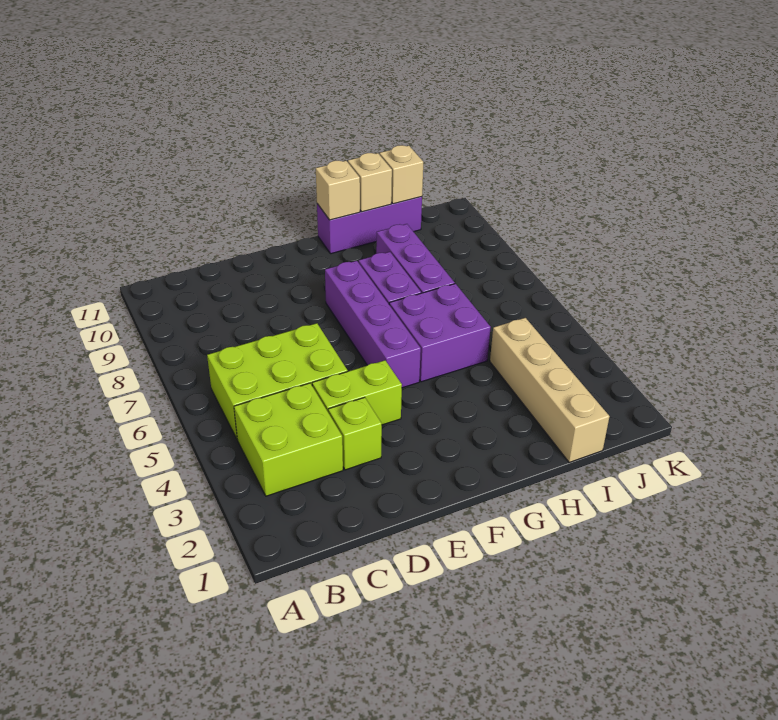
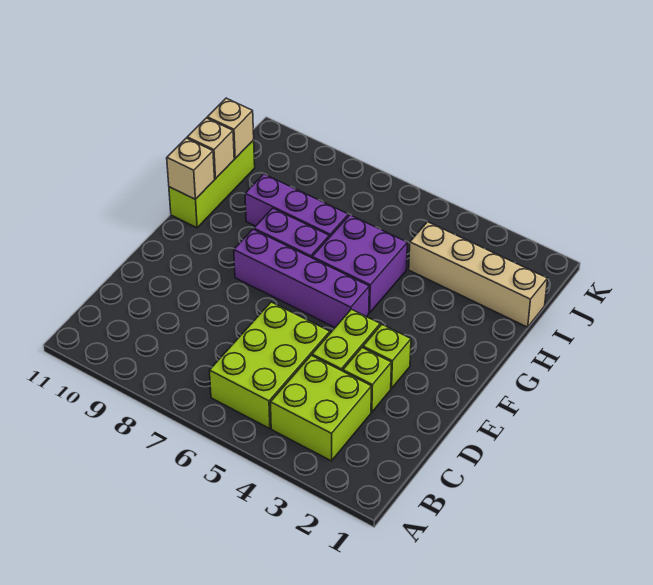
none -> lime brick E3 level 1
purple brick G11:I11 level 1 -> lime brick G11:I11 level 1

